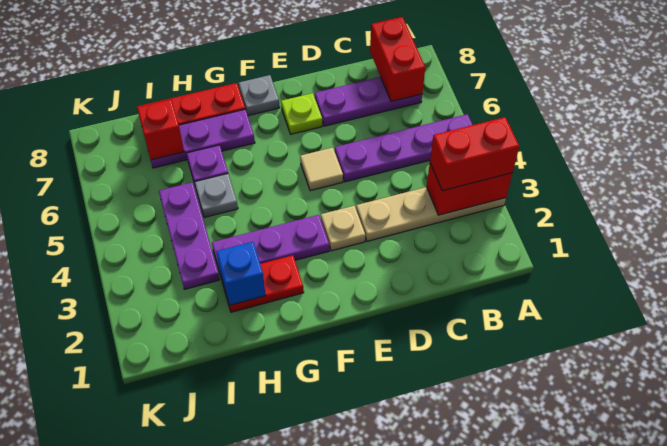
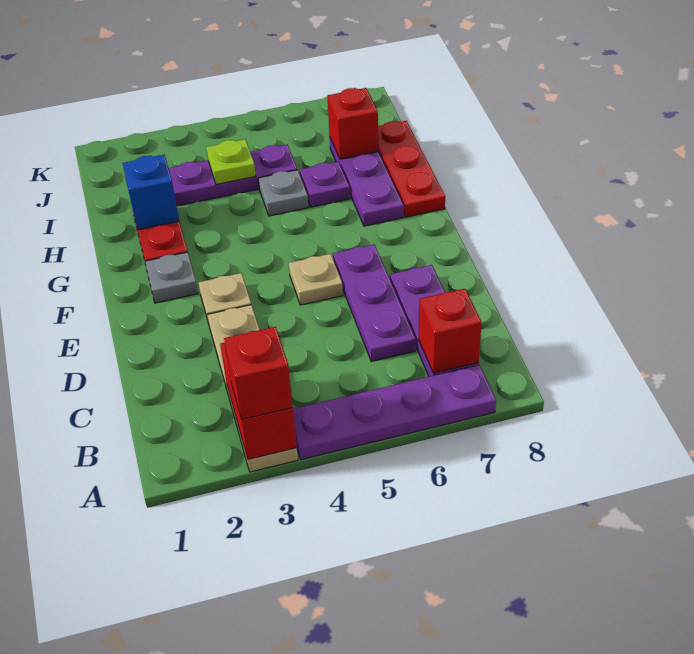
red brick A3:B3 level 3 -> red brick A3 level 3
purple plate A5:D5 level 1 -> purple plate A4:A7 level 1
red brick B7:B8 level 2 -> red brick B7 level 2
tan tile E5 level 1 -> tan plate E5 level 1
lime plate E7 level 1 -> lime plate I4 level 2
purple plate F3:H3 level 1 -> purple plate C6:E6 level 1
grey plate F8 level 1 -> grey plate F2 level 1

